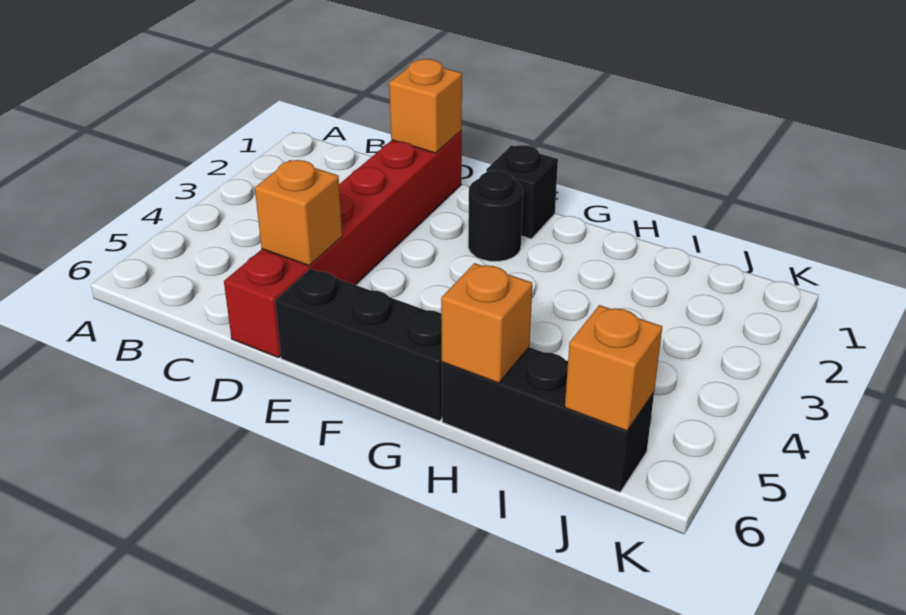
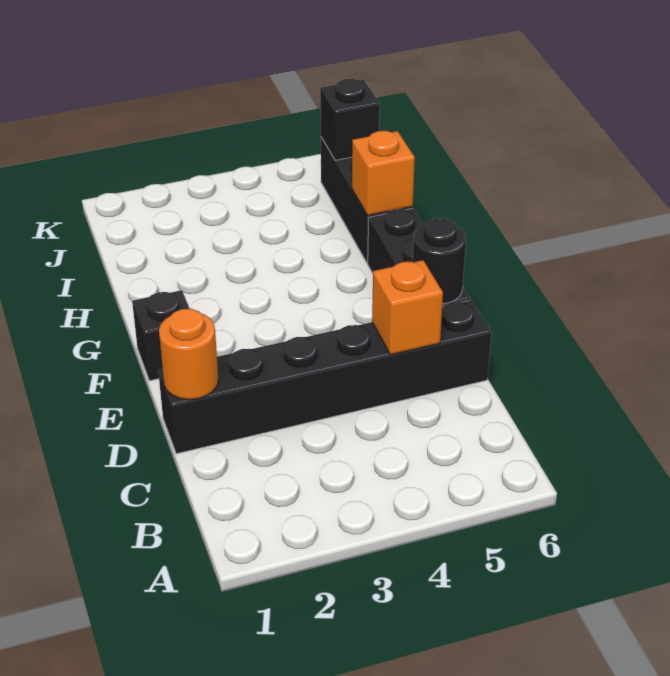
red brick D1:D6 level 1 -> black brick D1:D6 level 1
orange brick D1 level 2 -> orange round brick D1 level 2
black round brick F2 level 1 -> black round brick E6 level 2
orange brick J6 level 2 -> black brick J6 level 2

